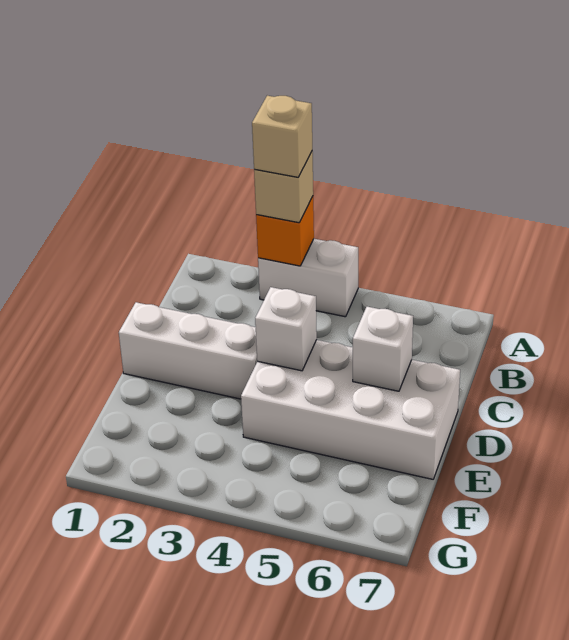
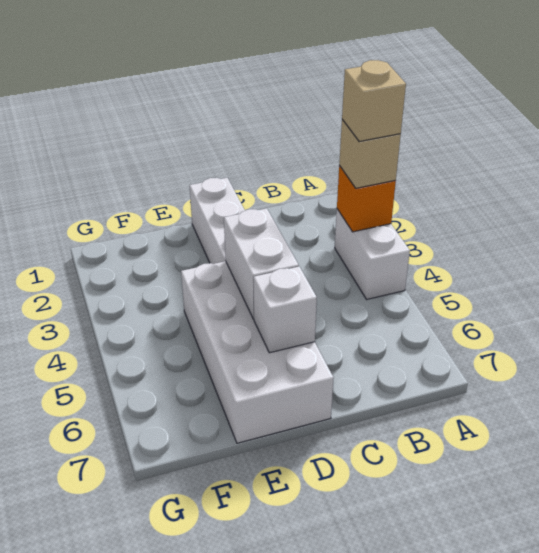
white brick D4 level 2 -> white brick D4:D5 level 2

